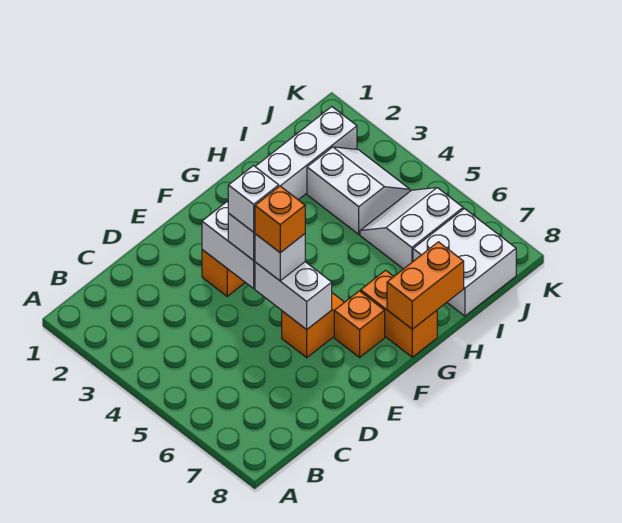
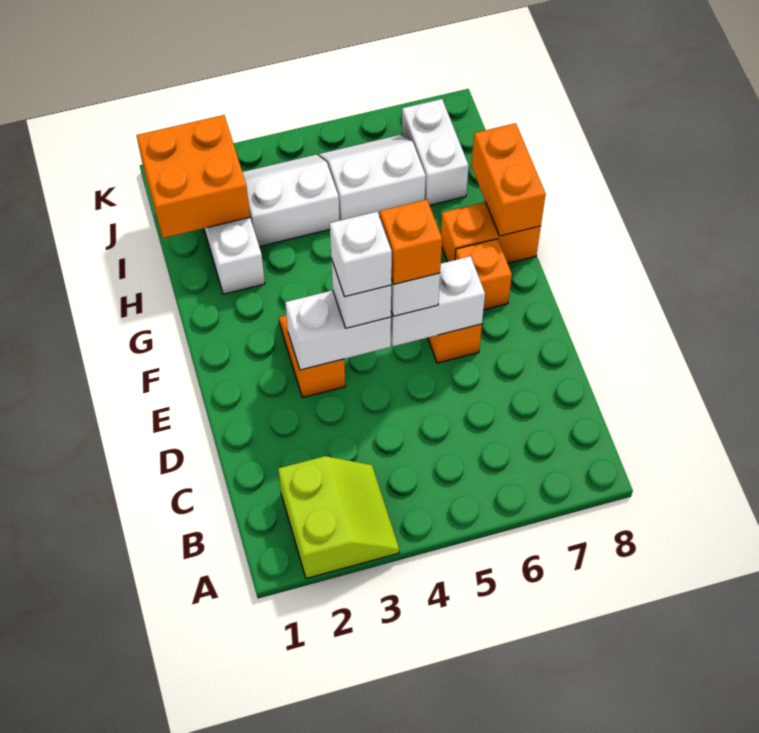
none -> lime slope A2:B3 level 1 top 2
none -> orange brick I1:J2 level 2
white slope I5:J6 level 1 top 6 -> white slope I5:J6 level 1 top I
white brick I7:J8 level 1 -> white brick I7:J7 level 1

